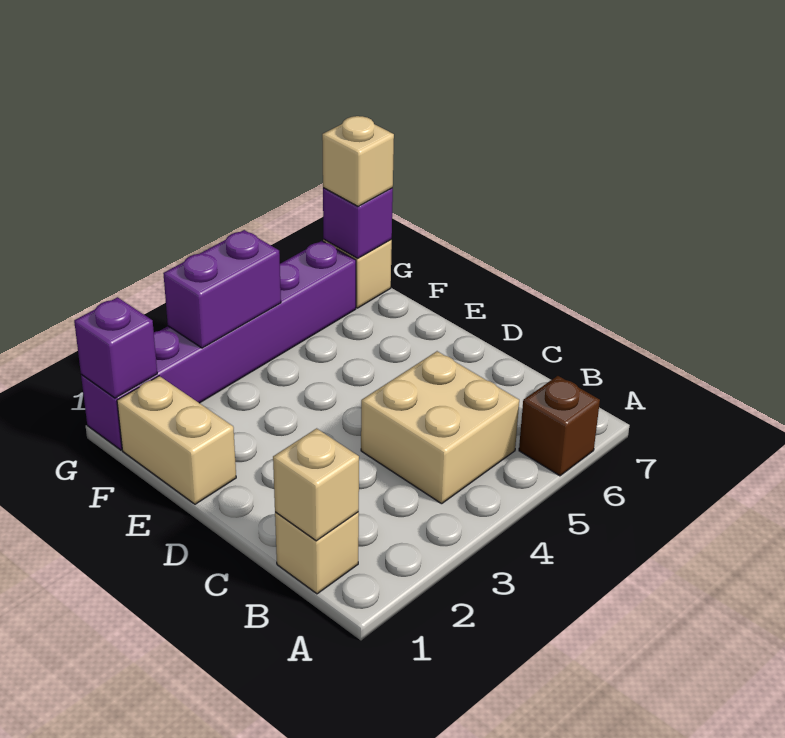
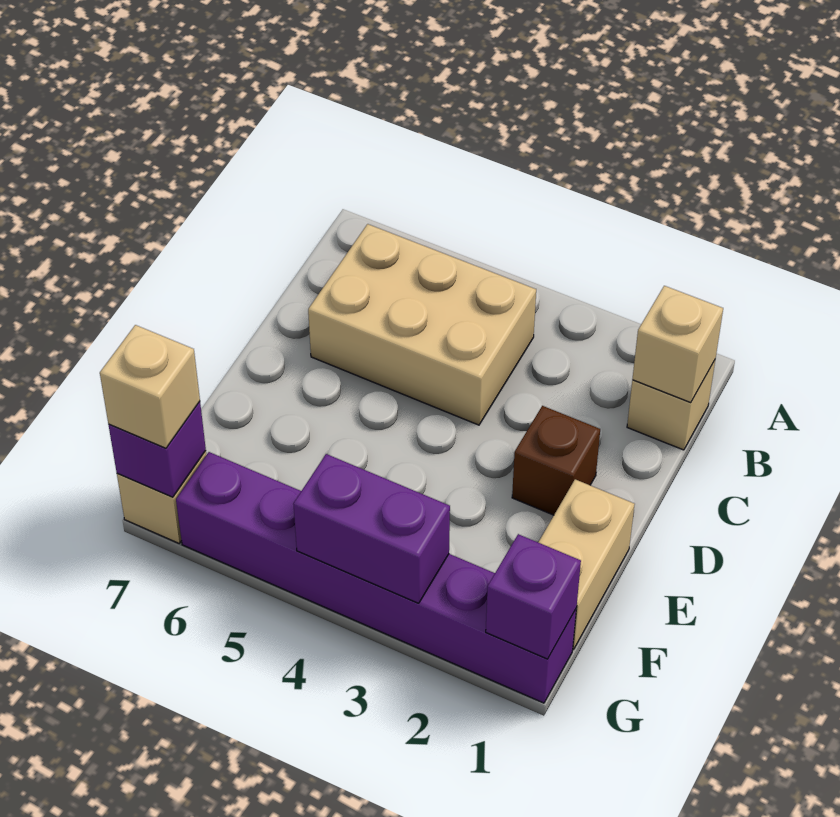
brown brick A6 level 1 -> brown brick D2 level 1
tan brick B4:C5 level 1 -> tan brick B4:C6 level 1

